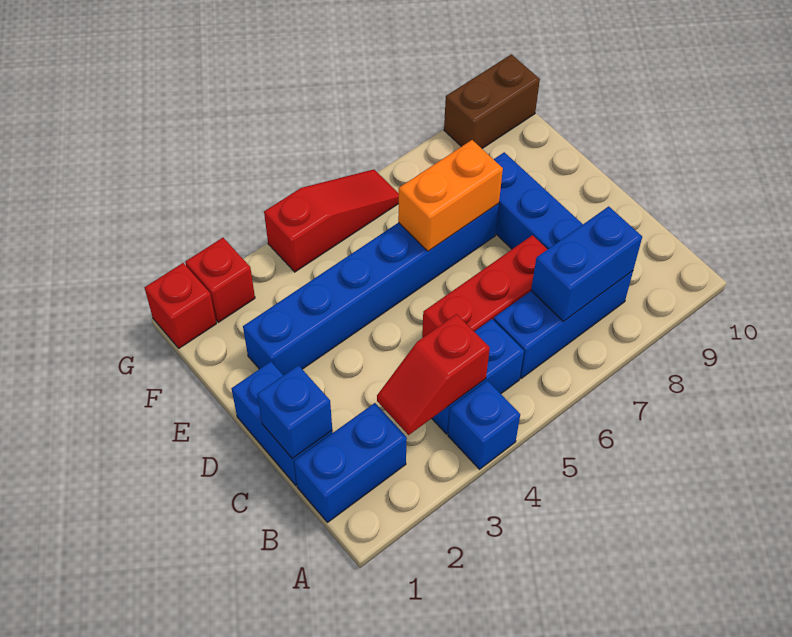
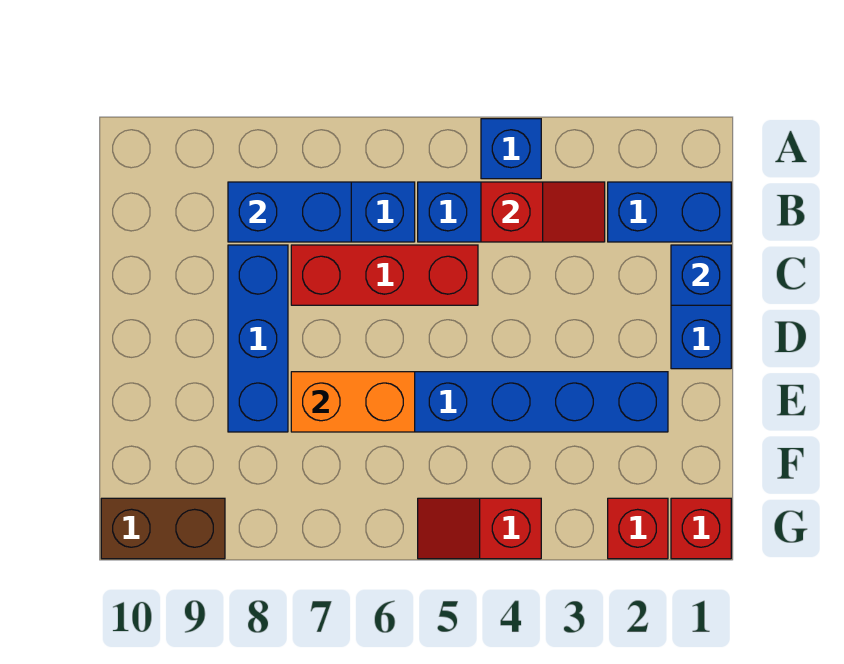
red slope G4:G6 level 1 top 4 -> red slope G4:G5 level 1 top 4

